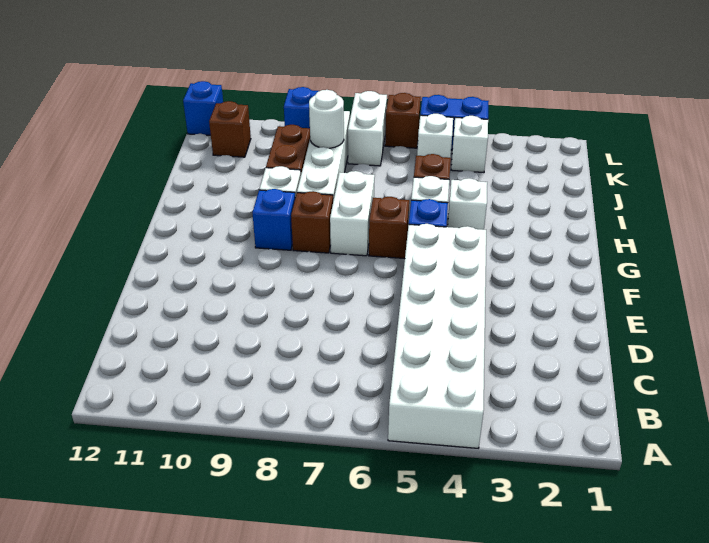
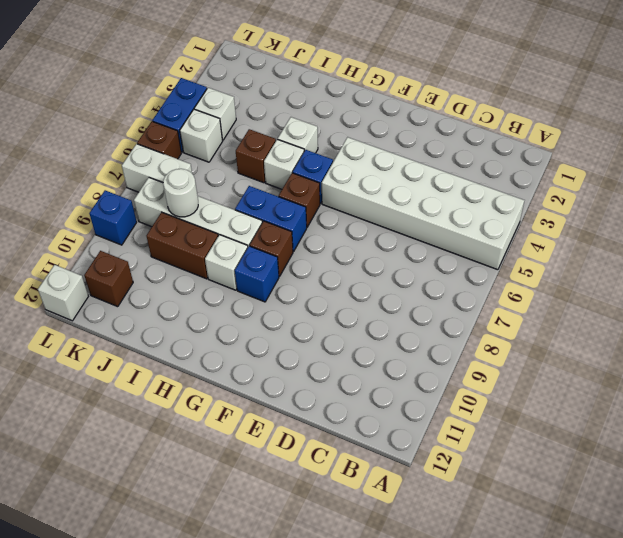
white brick G7:H7 level 1 -> blue brick G7:H7 level 1
blue brick L12 level 1 -> white brick L12 level 1

